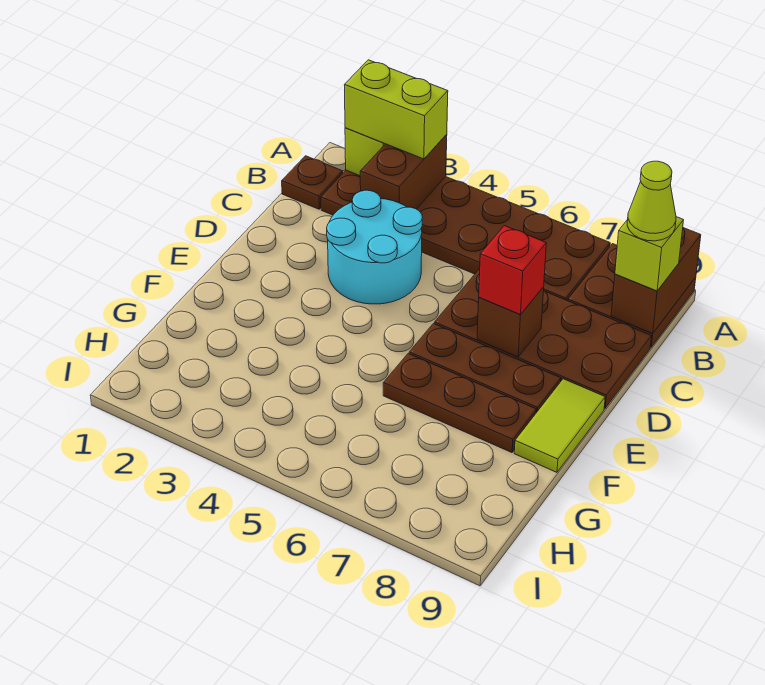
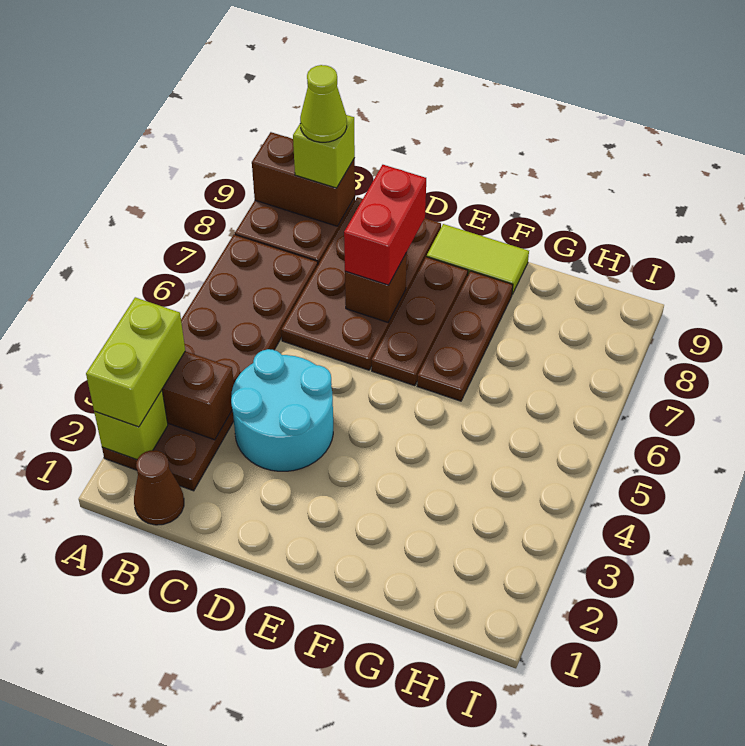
brown plate B1 level 1 -> brown cone B1 level 1
red brick D7 level 3 -> red brick D7:D8 level 3

